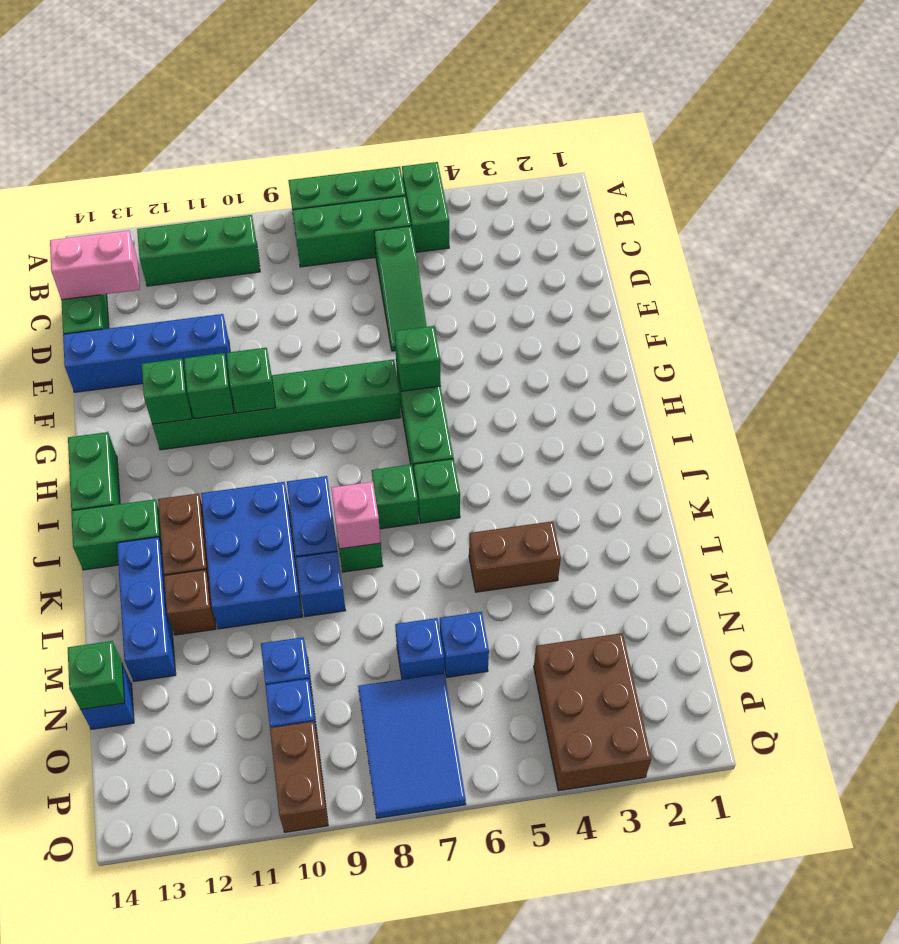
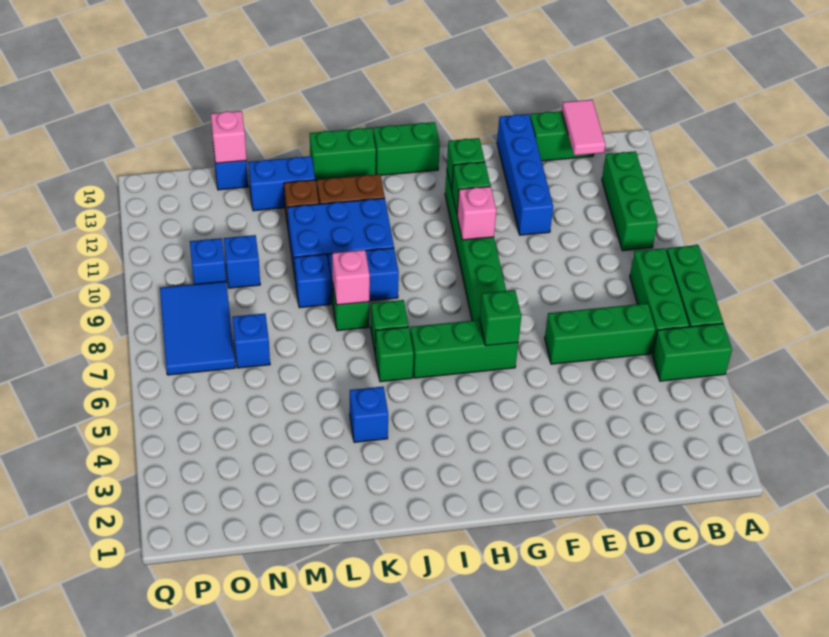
green slope C6:E6 level 1 top C -> green brick C6:E6 level 1
pink brick C13:C14 level 2 -> pink tile C13:C14 level 2
green brick G10 level 2 -> pink brick G10 level 2
green brick J13:J14 level 1 -> green brick J14:K14 level 1
blue brick K13:M13 level 1 -> blue brick L13:M13 level 1
brown brick L4:L5 level 1 -> none
blue brick N6 level 1 -> blue brick K4 level 1
green brick N14 level 2 -> pink brick N14 level 2
brown brick O3:Q4 level 1 -> none
blue tile O7:Q8 level 1 -> blue tile O7:P9 level 1
brown brick P10:Q10 level 1 -> none

